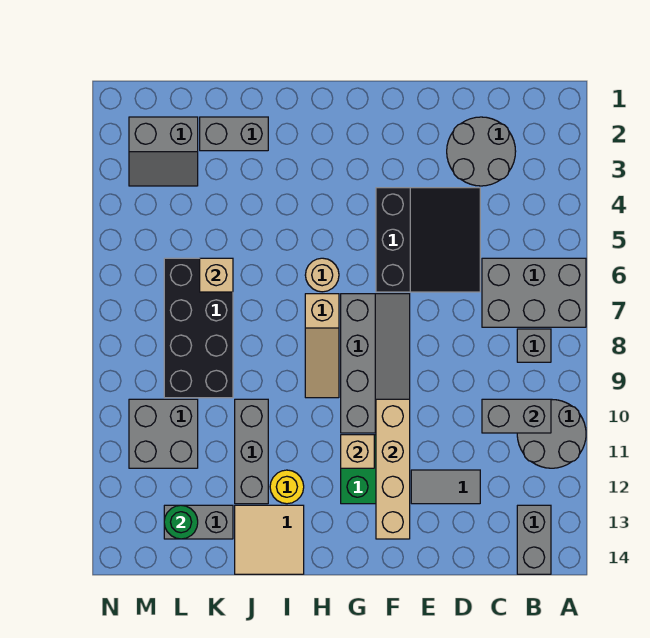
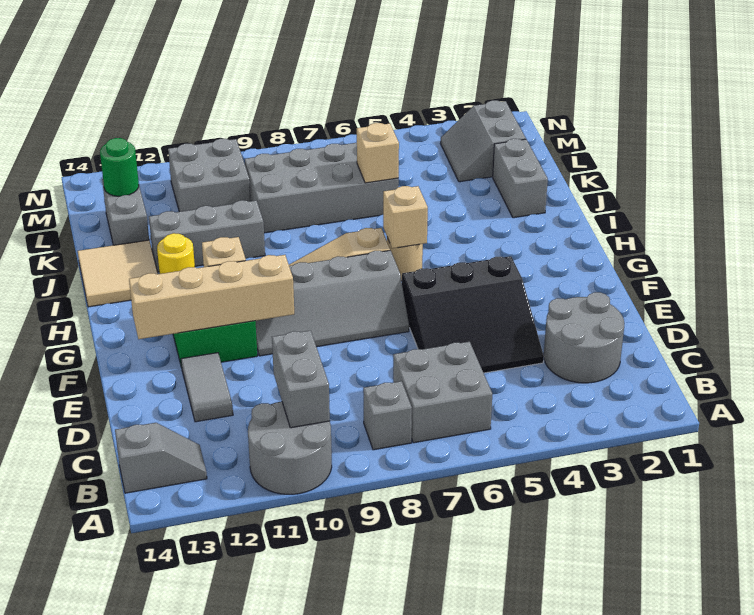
grey brick A6:C7 level 1 -> grey brick B6:C7 level 1
grey brick B13:B14 level 1 -> grey slope B13:B14 level 1 top 14
none -> tan brick H6 level 2
black brick K6:L9 level 1 -> grey brick K6:L9 level 1

